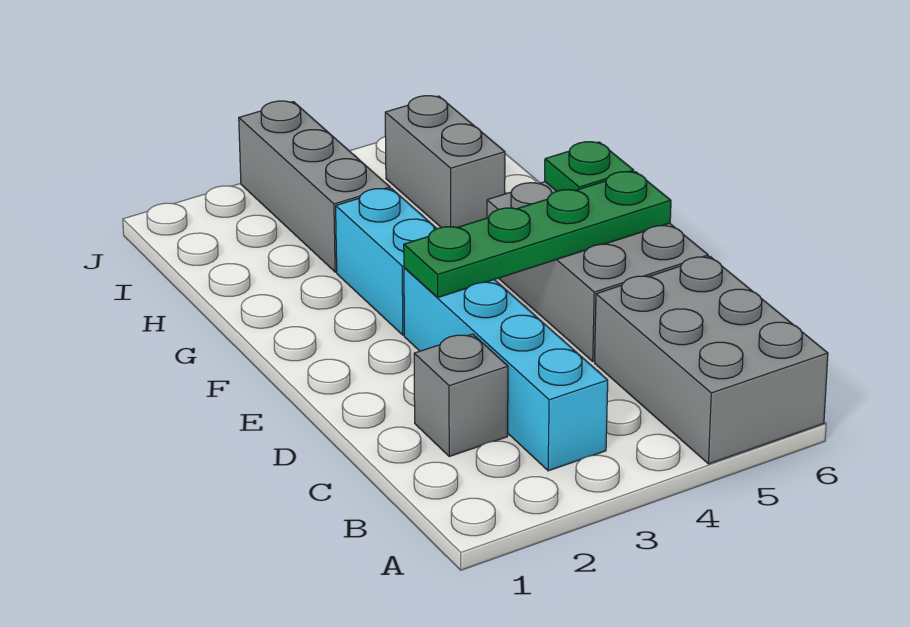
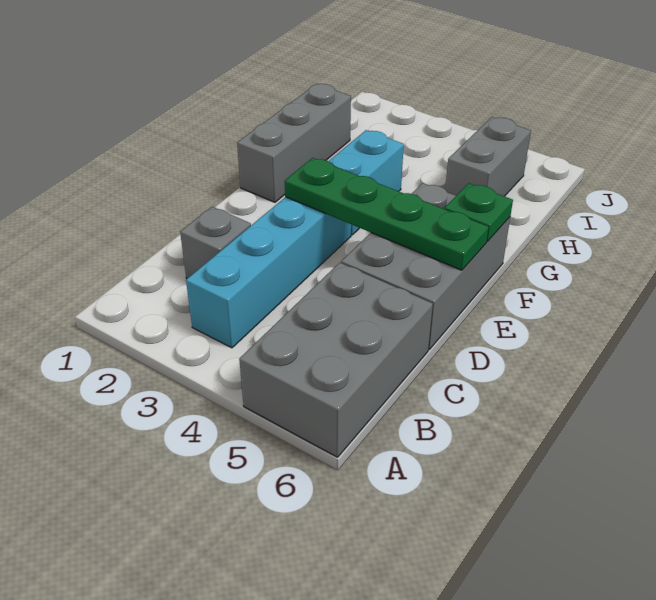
grey brick H3:J3 level 1 -> grey brick F1:H1 level 1

